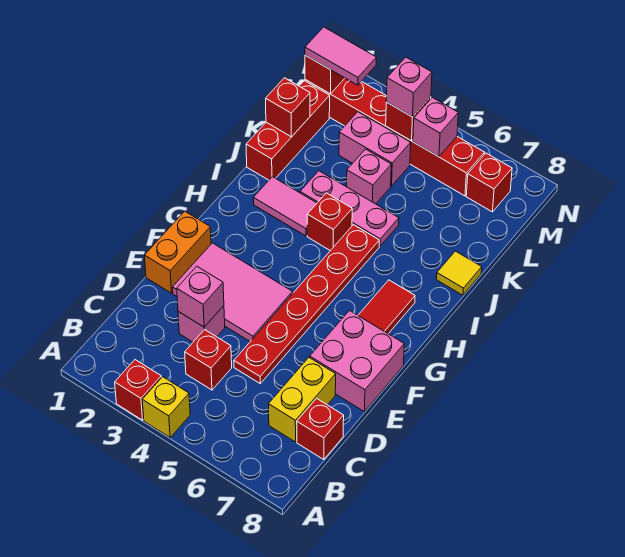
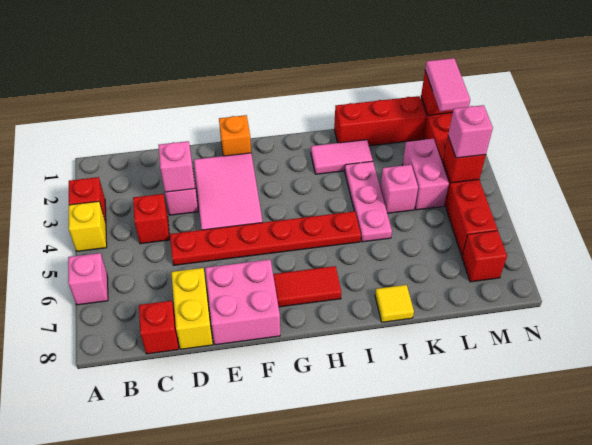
yellow brick C7:D7 level 1 -> yellow brick D7:D8 level 1
orange brick E1:F1 level 1 -> orange brick F1 level 1
pink tile I2:I3 level 1 -> pink tile I2:J2 level 1
red brick I4 level 1 -> none
red brick K1 level 2 -> none
pink brick M5 level 2 -> pink brick A6 level 1

